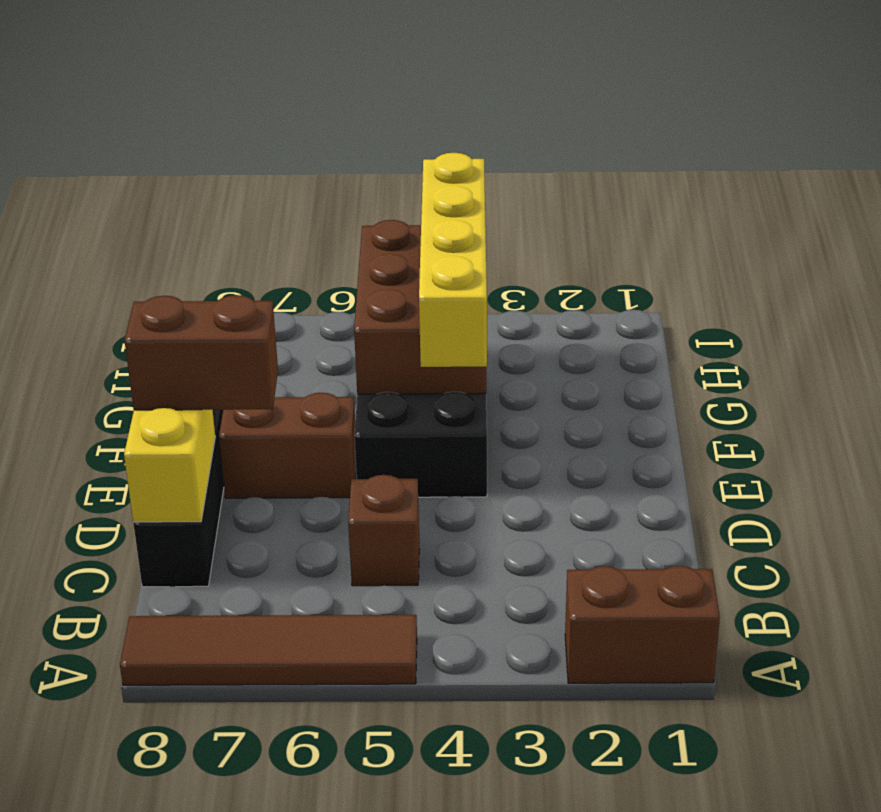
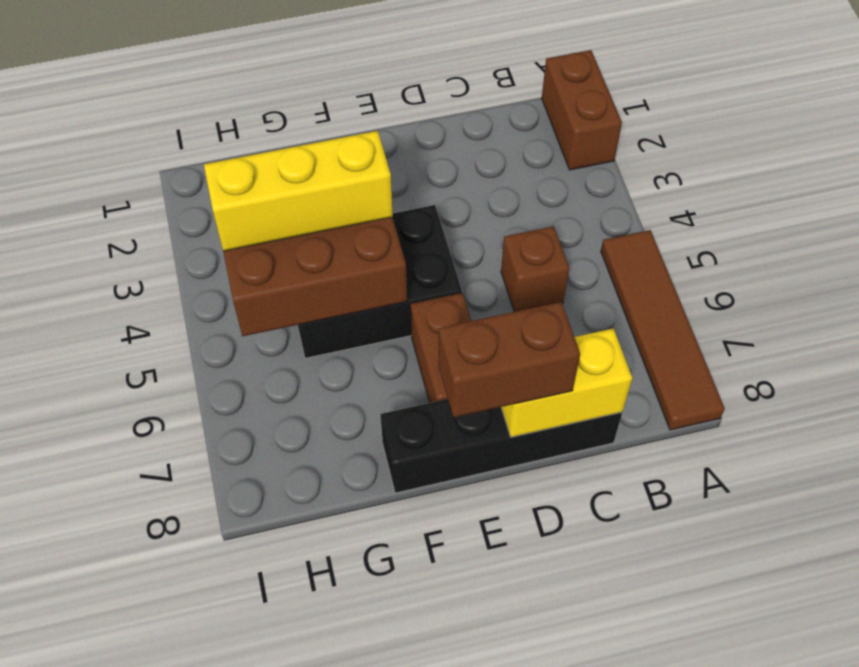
brown brick D7:D8 level 3 -> brown brick D8:E8 level 3
yellow brick E4:H4 level 3 -> yellow brick F4:H4 level 3

